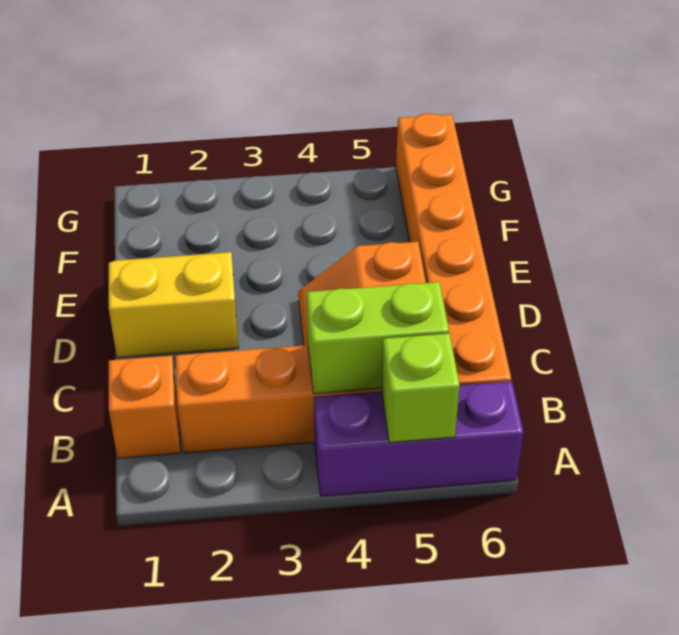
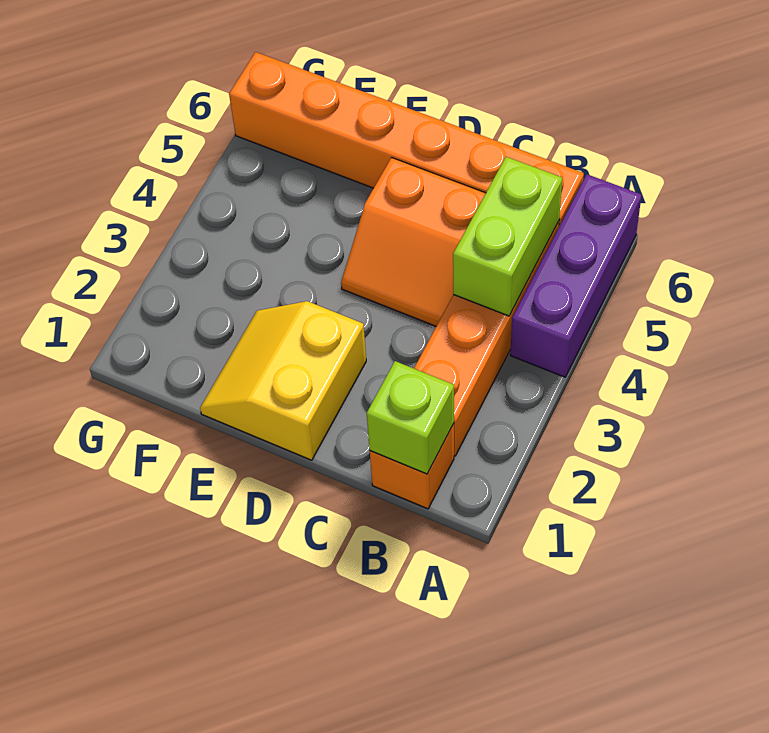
lime brick A5 level 2 -> lime brick B1 level 2

